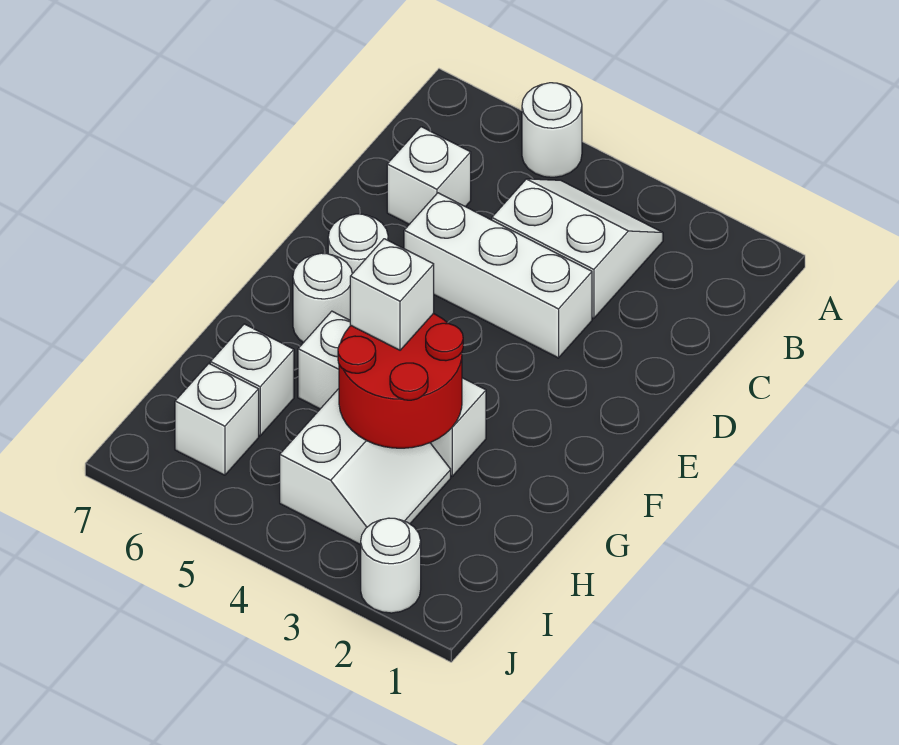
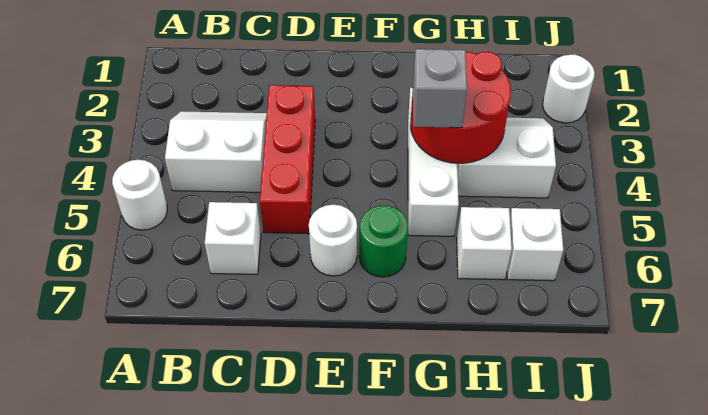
white slope B3:C4 level 1 top C -> white slope B3:C4 level 1 top 4
white brick D3:D5 level 1 -> red brick D3:D5 level 1
white round brick F6 level 1 -> green round brick F6 level 1
white brick G4 level 3 -> grey brick G4 level 3

